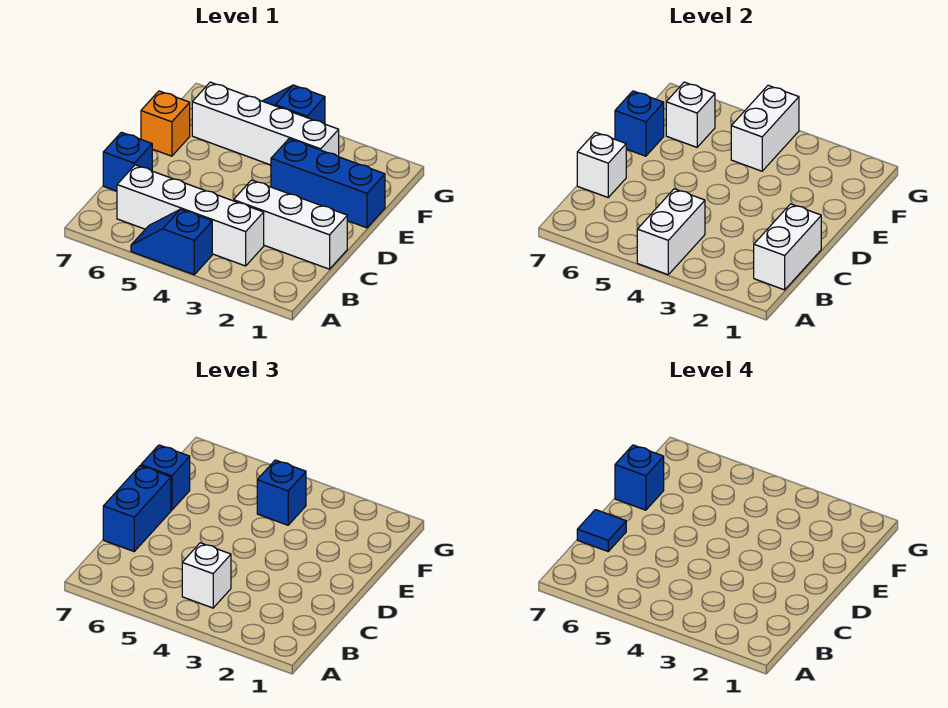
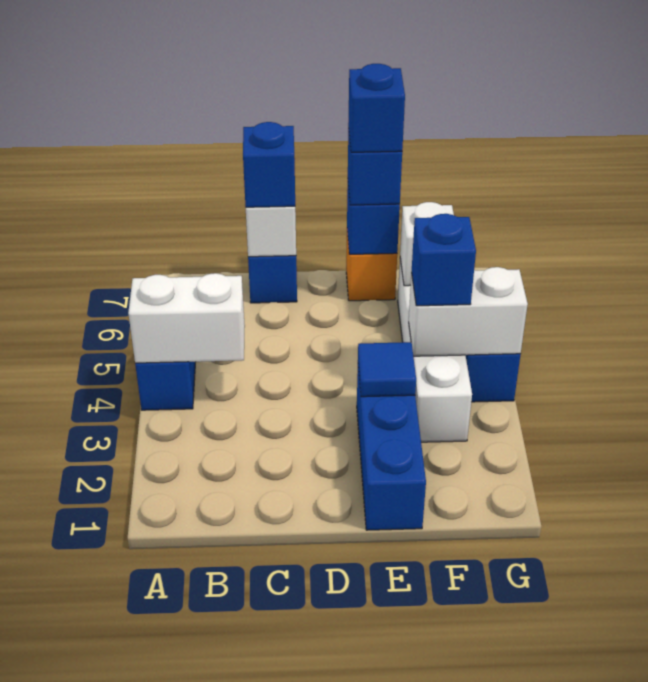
white brick B1:C1 level 2 -> none
white brick B3:B6 level 1 -> none
white brick B4 level 3 -> none
white brick C1:C3 level 1 -> none
blue brick C7:D7 level 3 -> blue brick C7 level 3
blue tile C7 level 4 -> blue tile E3 level 2

